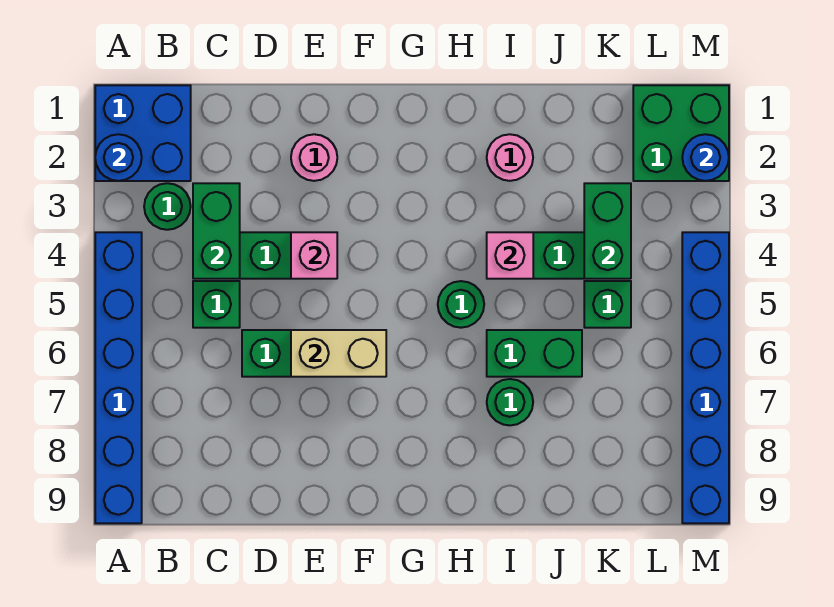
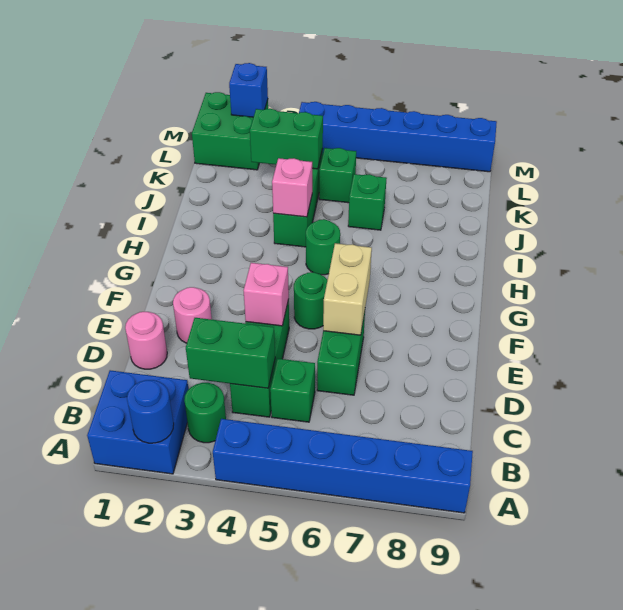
pink round brick I2 level 1 -> pink round brick D1 level 1
green brick I6:J6 level 1 -> green brick J6 level 1
green round brick I7 level 1 -> green round brick F5 level 1
blue round brick M2 level 2 -> blue brick M2 level 2

